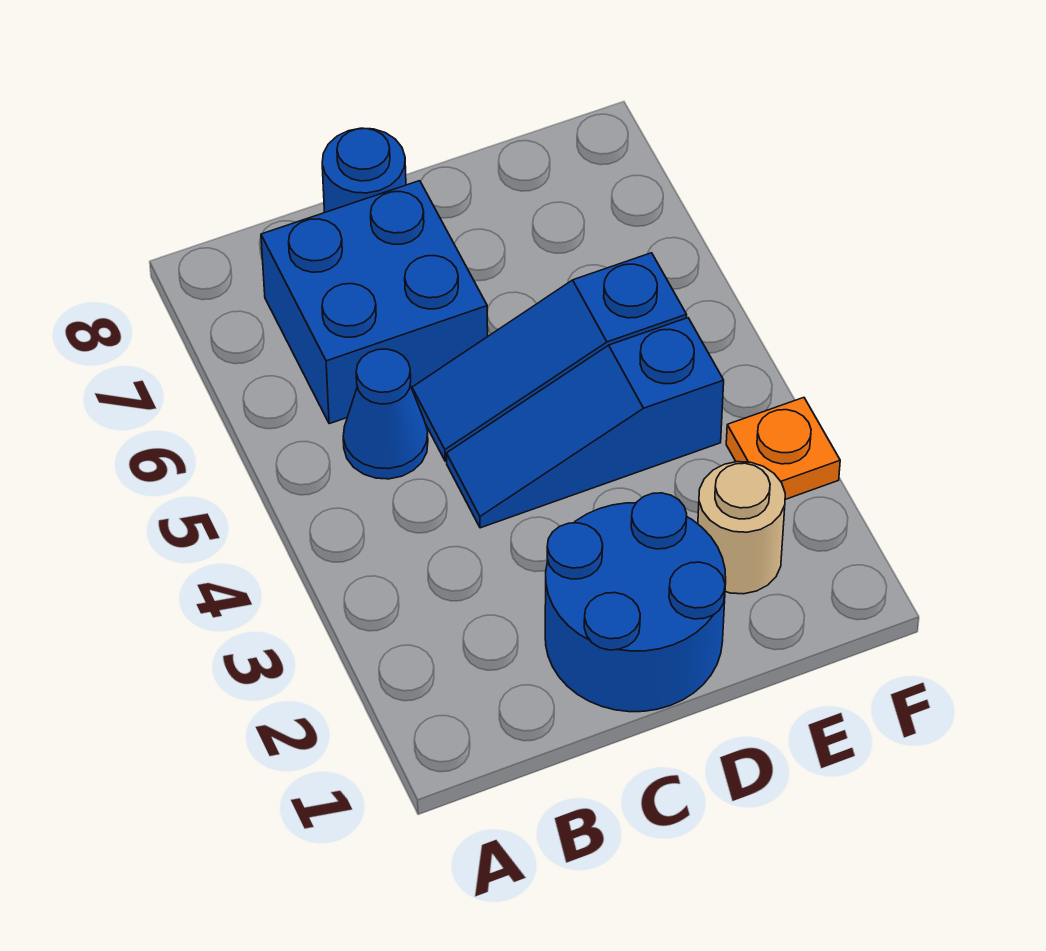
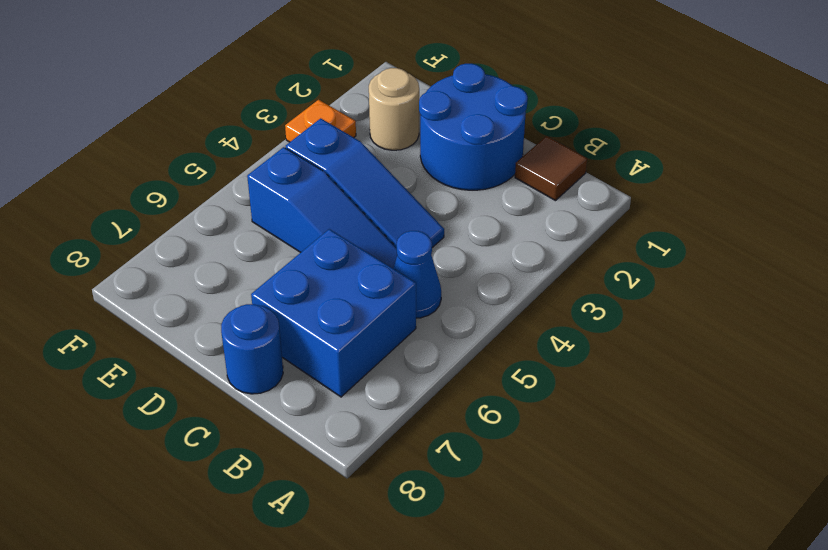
none -> brown tile B1 level 1

